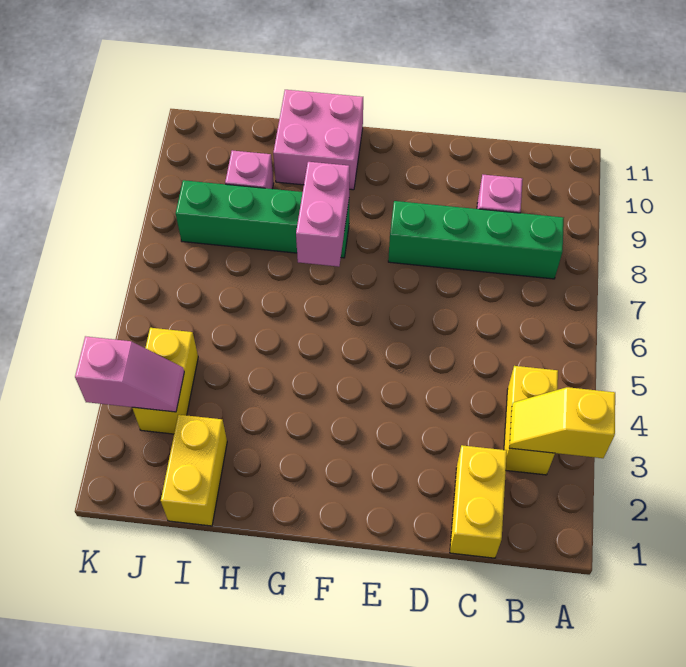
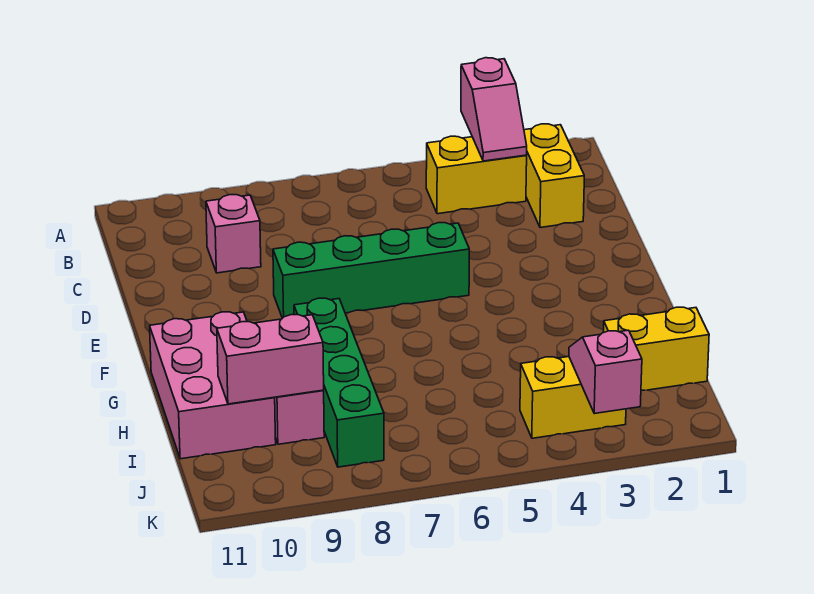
yellow slope A3:B3 level 2 top A -> pink slope A3:B3 level 2 top A
green brick B8:E8 level 1 -> green brick E5:E8 level 1
yellow brick C1:C2 level 1 -> yellow brick B2:C2 level 1
pink brick G7:G8 level 2 -> pink brick I9:I10 level 2
pink brick G10:H11 level 1 -> pink brick G10:I11 level 1

